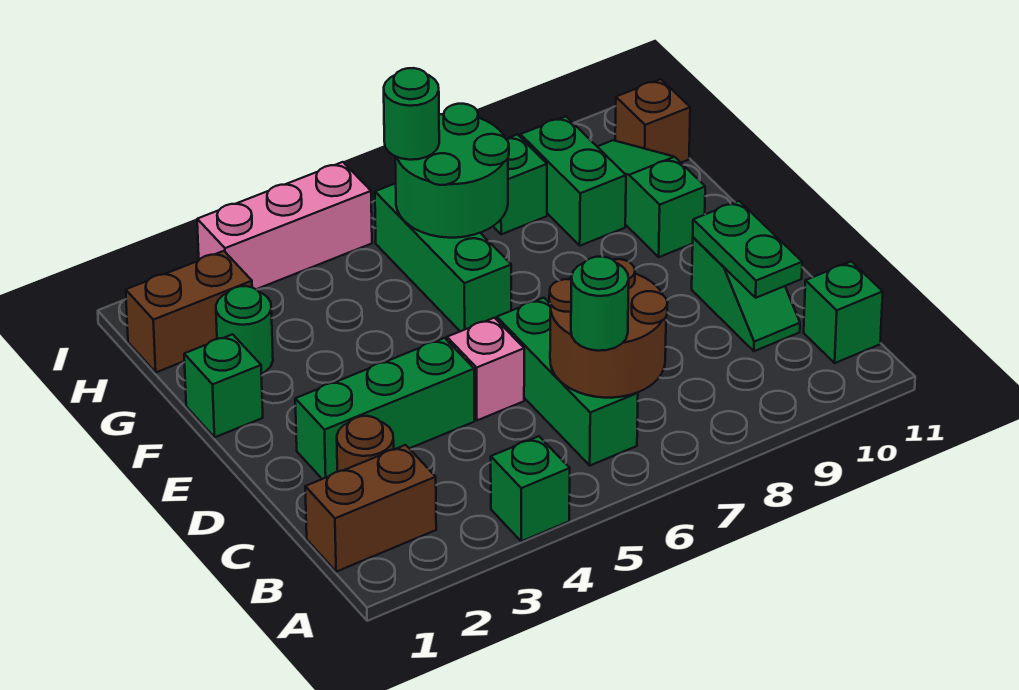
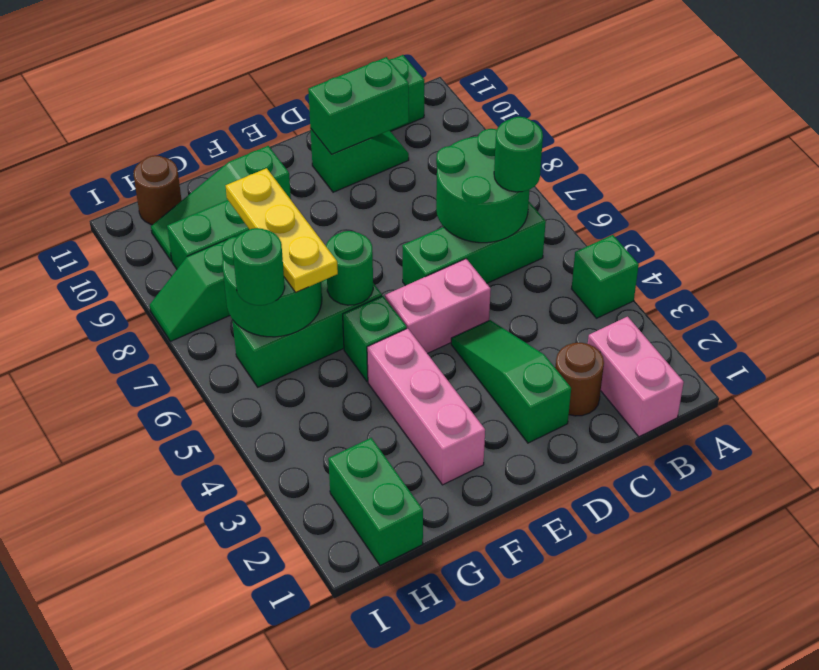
brown brick B1:B2 level 1 -> pink brick B1:B2 level 1
brown round brick B6:C7 level 2 -> green round brick B6:C7 level 2
green plate C10:D10 level 2 -> green brick C10:D10 level 2
green brick D2:D4 level 1 -> green slope D2:D4 level 1 top 2
pink brick D5 level 1 -> pink brick D5:E5 level 1
green brick F1 level 1 -> green brick F5 level 1
green round brick G2 level 1 -> green round brick F6 level 2
none -> yellow plate G6:G8 level 3
brown brick H1:H2 level 1 -> green brick H1:H2 level 1
brown brick H11 level 1 -> brown round brick H11 level 1
pink brick I3:I5 level 1 -> pink brick F2:F4 level 1

